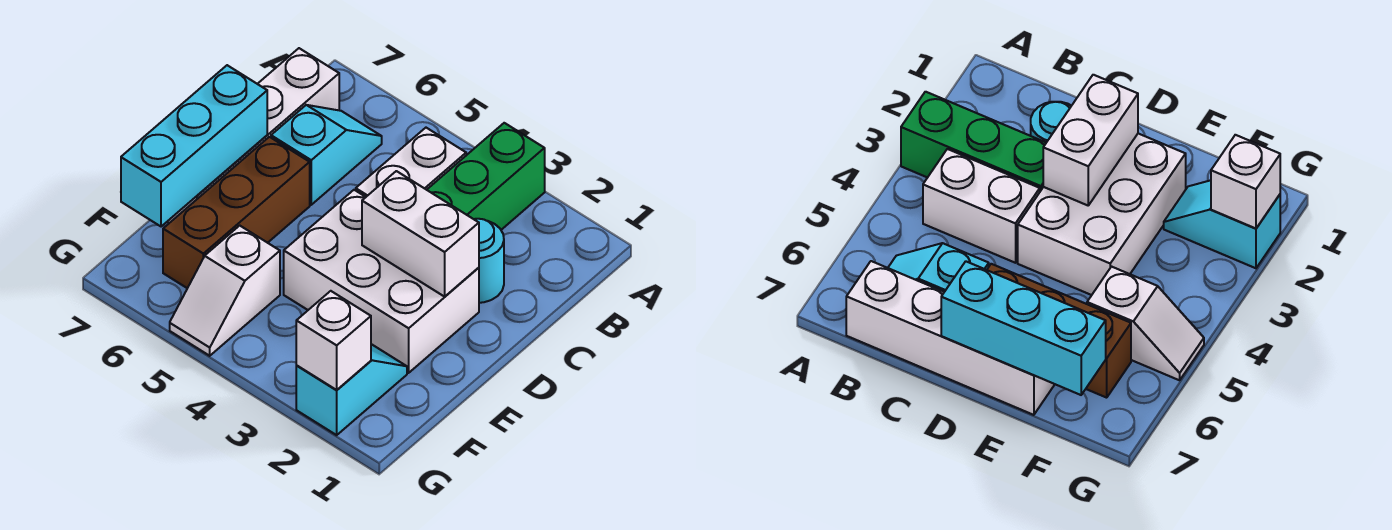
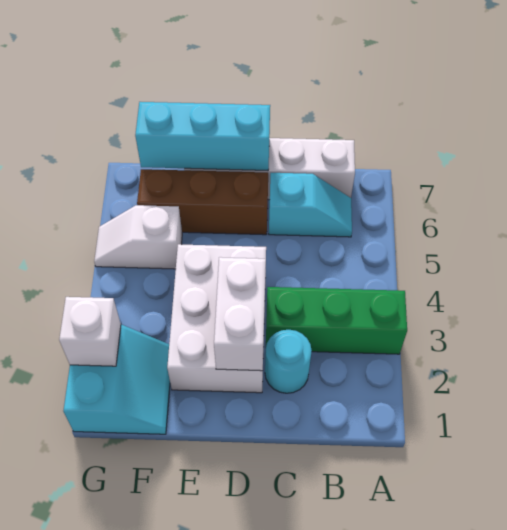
white brick B4:C4 level 1 -> none
cyan slope F2:G2 level 1 top G -> cyan slope F1:G2 level 1 top G

